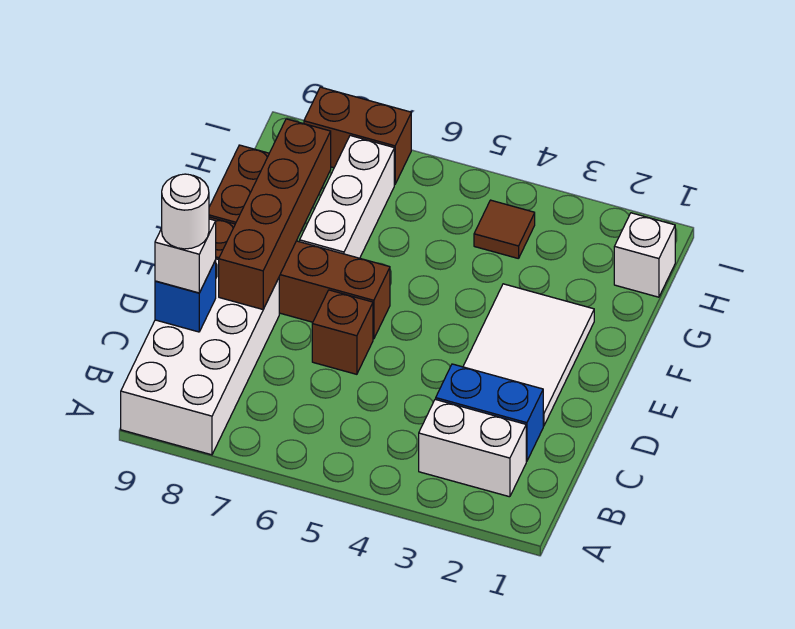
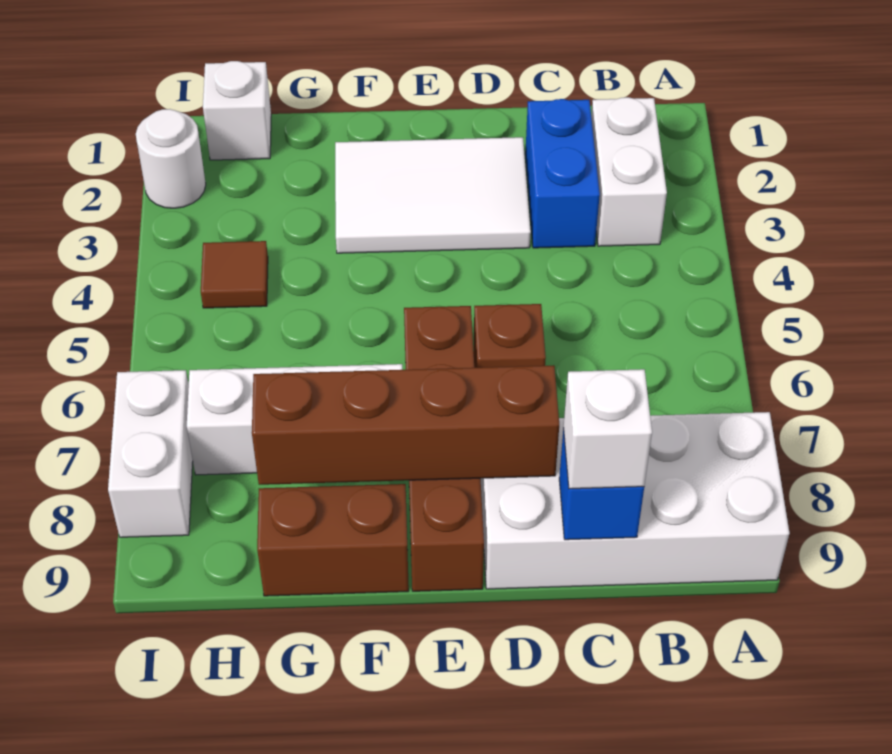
white round brick C9 level 4 -> white round brick I2 level 1
brown brick I7:I8 level 1 -> white brick I7:I8 level 1

